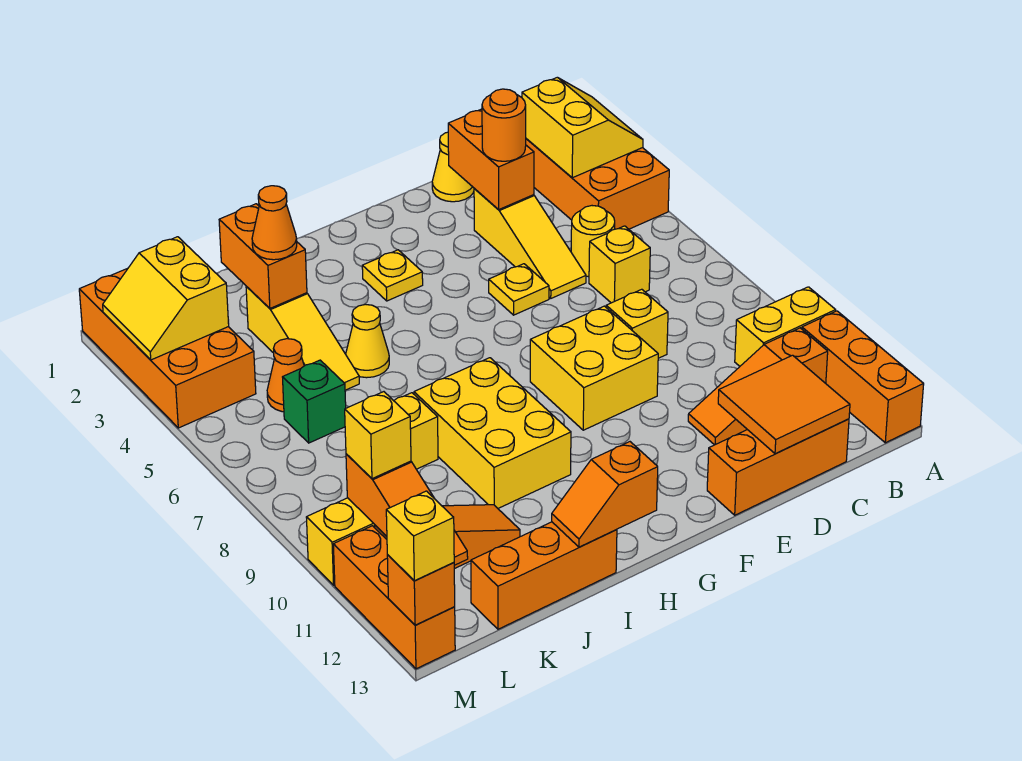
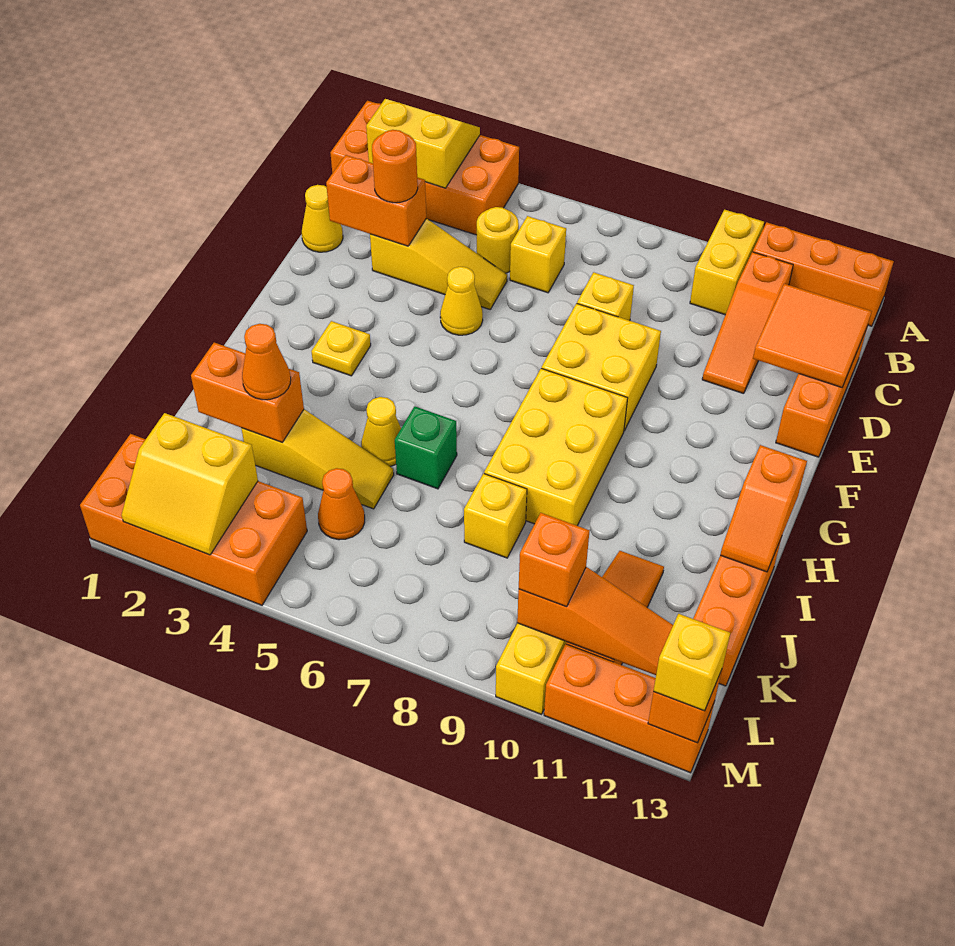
yellow plate E5 level 1 -> yellow cone E5 level 1
yellow brick H8:I10 level 1 -> yellow brick G8:I9 level 1
green brick K6 level 1 -> green brick I6 level 1
yellow brick L10 level 3 -> orange brick L10 level 3

